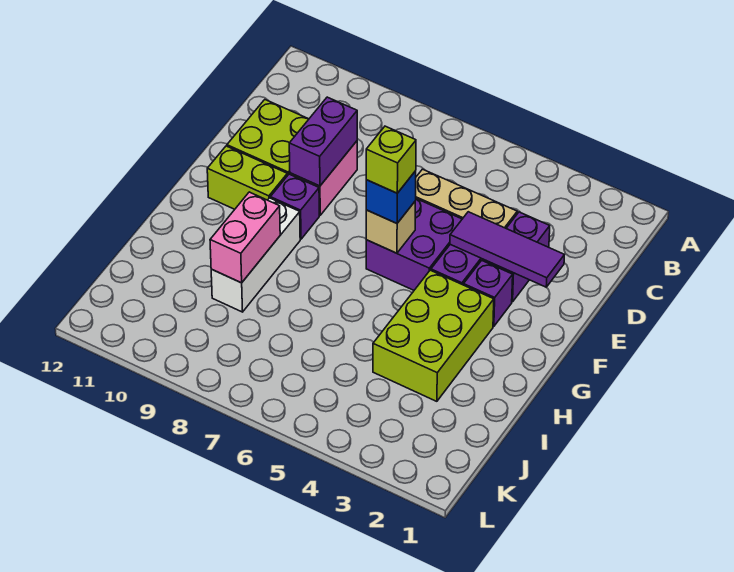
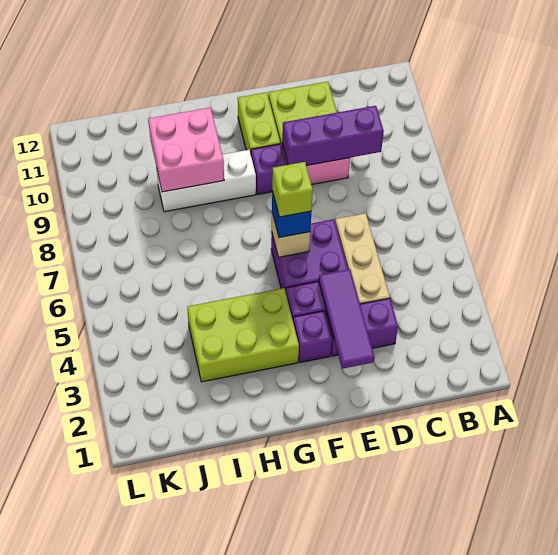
purple brick D9:E9 level 2 -> purple brick C9:E9 level 2
pink brick H9:I9 level 2 -> pink brick H9:I10 level 2

